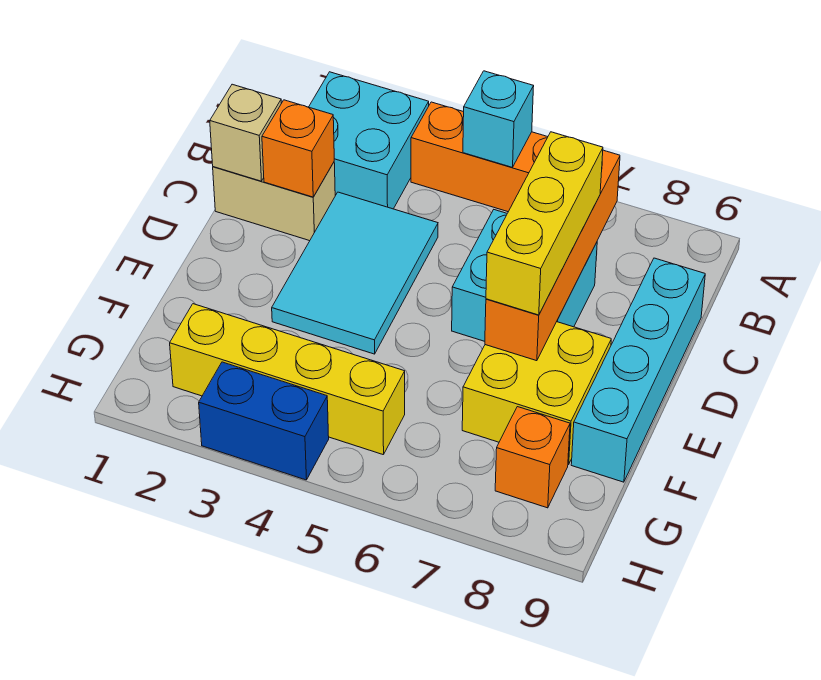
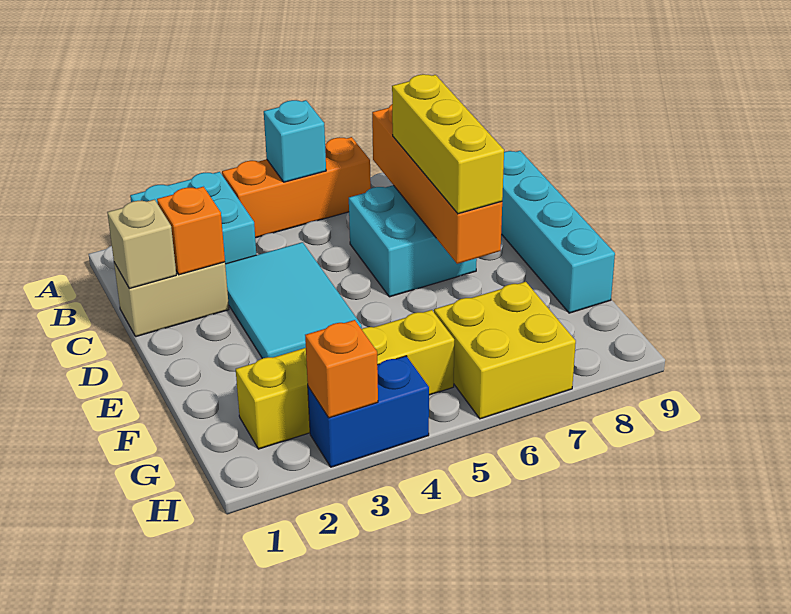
yellow brick E7:F8 level 1 -> yellow brick G6:H7 level 1
orange brick G8 level 1 -> orange brick H3 level 2

